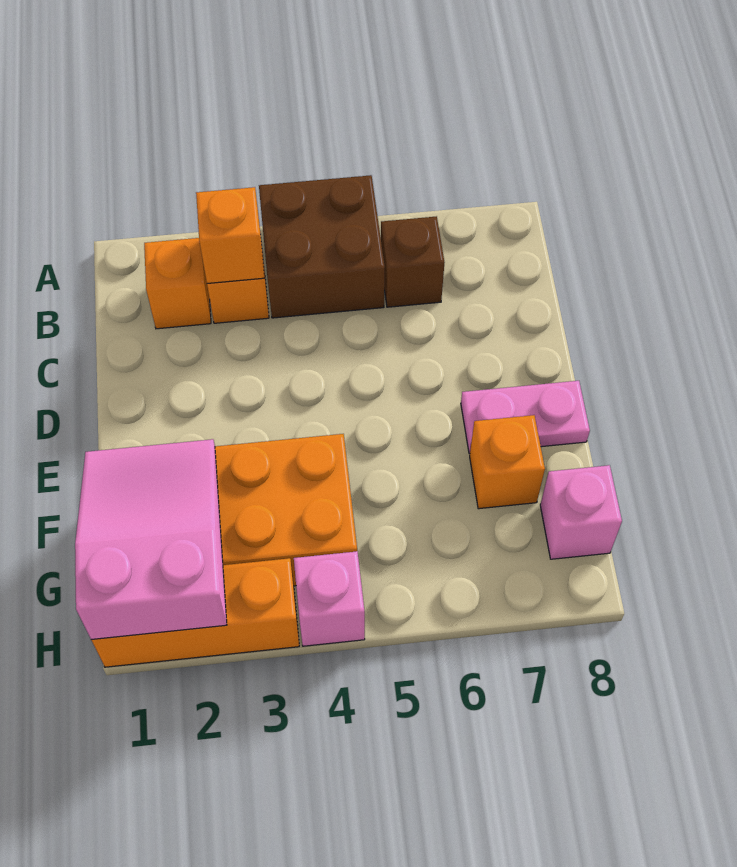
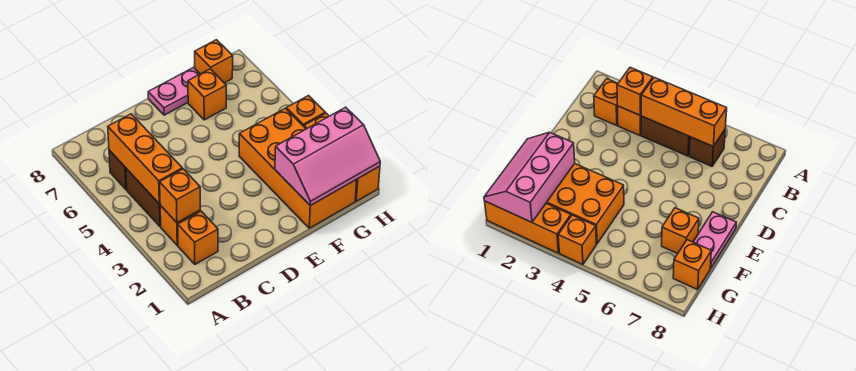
brown brick A4:B5 level 1 -> brown brick B4:B5 level 1
none -> orange brick B4:B6 level 2
pink plate E7:E8 level 1 -> pink plate E8:F8 level 1
pink slope F1:H2 level 2 top H -> pink slope F1:H2 level 2 top 2
pink brick G8 level 1 -> orange brick G8 level 1
pink brick H4 level 1 -> orange brick H4 level 1

